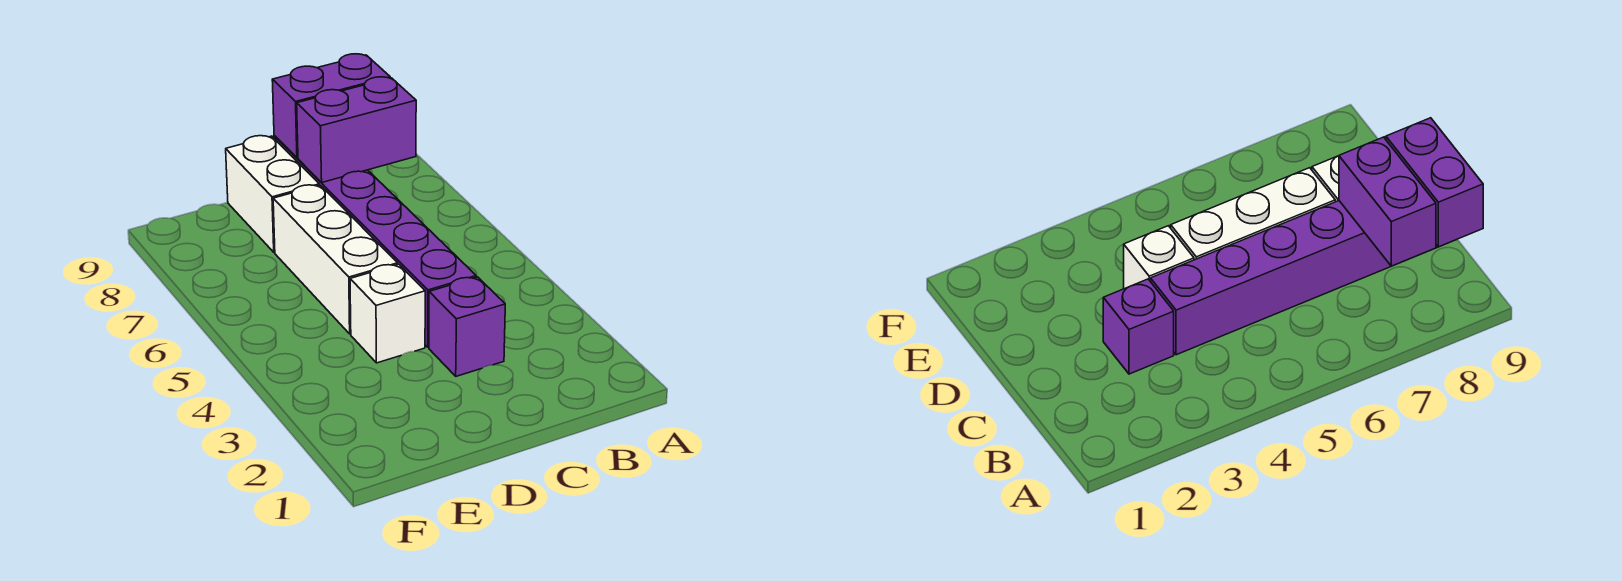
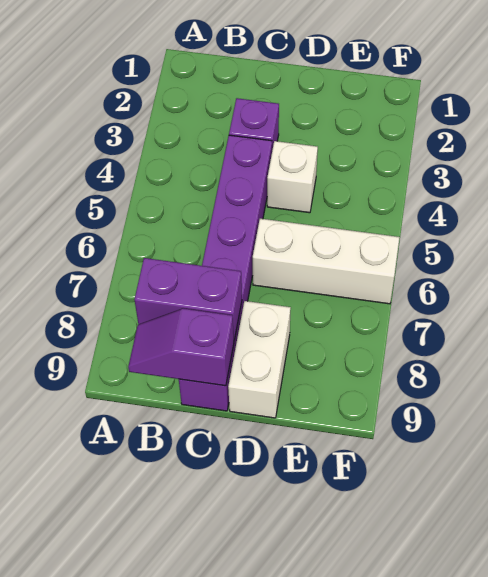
purple brick B9:C9 level 2 -> purple slope B9:C9 level 2 top C
white brick D5:D7 level 1 -> white brick D6:F6 level 1

